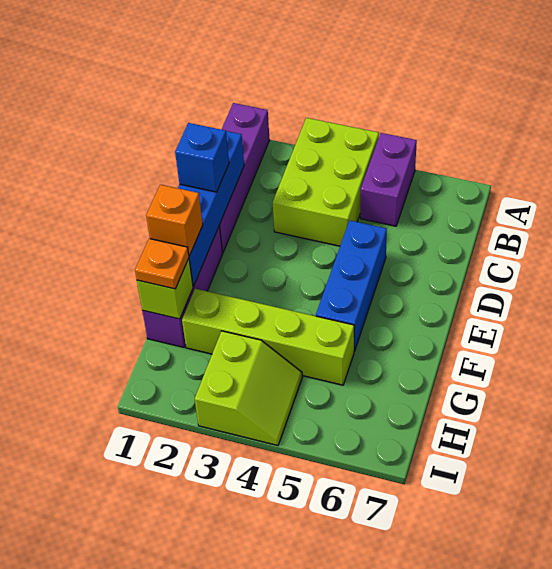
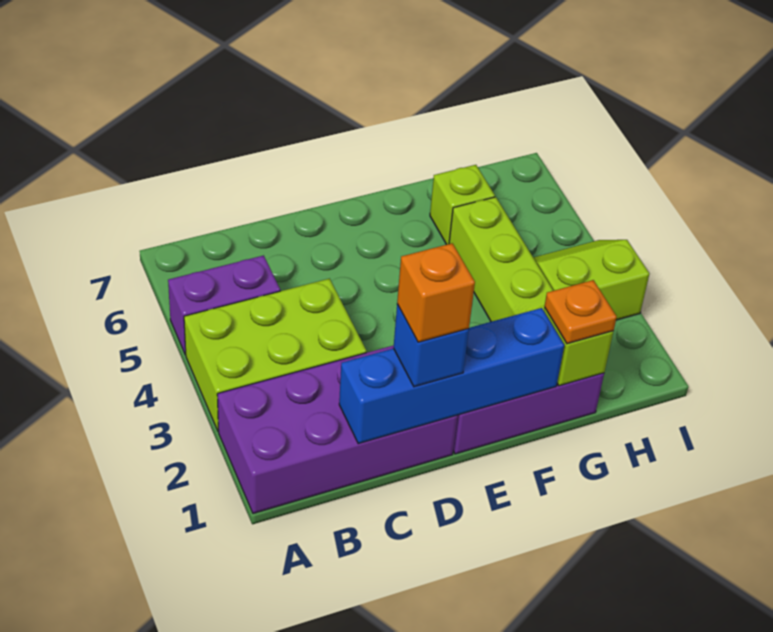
purple brick A1:D1 level 1 -> purple brick A1:D2 level 1
blue brick D5:F5 level 1 -> none
orange brick F1 level 3 -> orange brick D1 level 4
none -> lime brick G6 level 1

